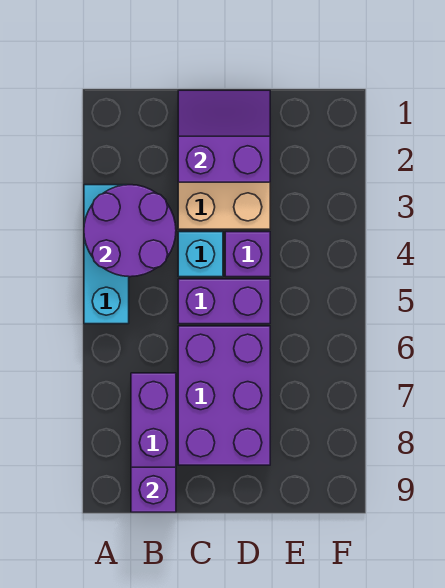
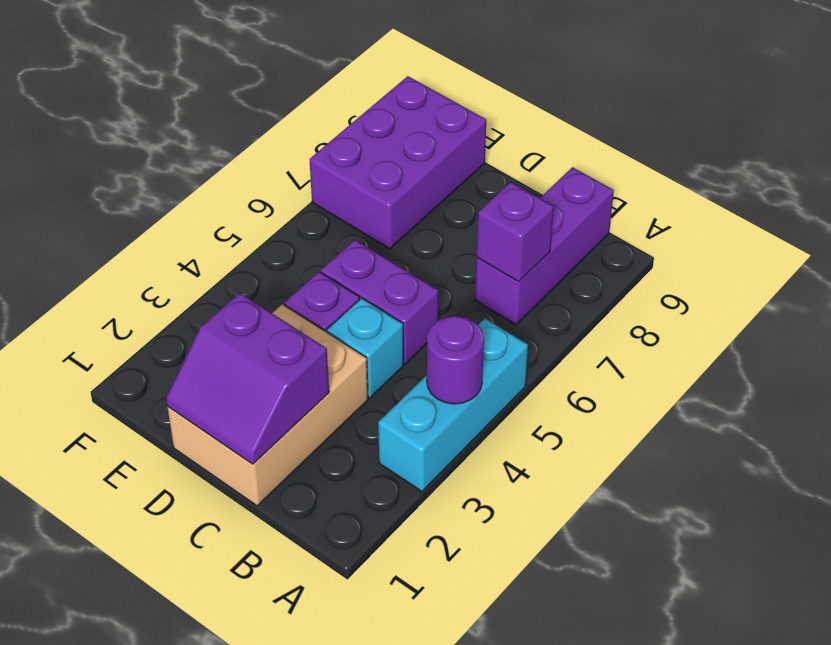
purple round brick A3:B4 level 2 -> purple round brick A4 level 2
purple brick B9 level 2 -> purple brick B7 level 2
purple brick C6:D8 level 1 -> purple brick E7:F9 level 1

